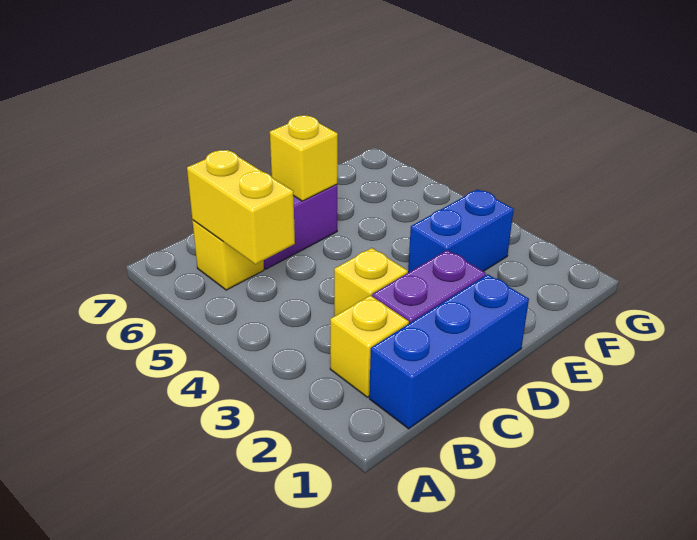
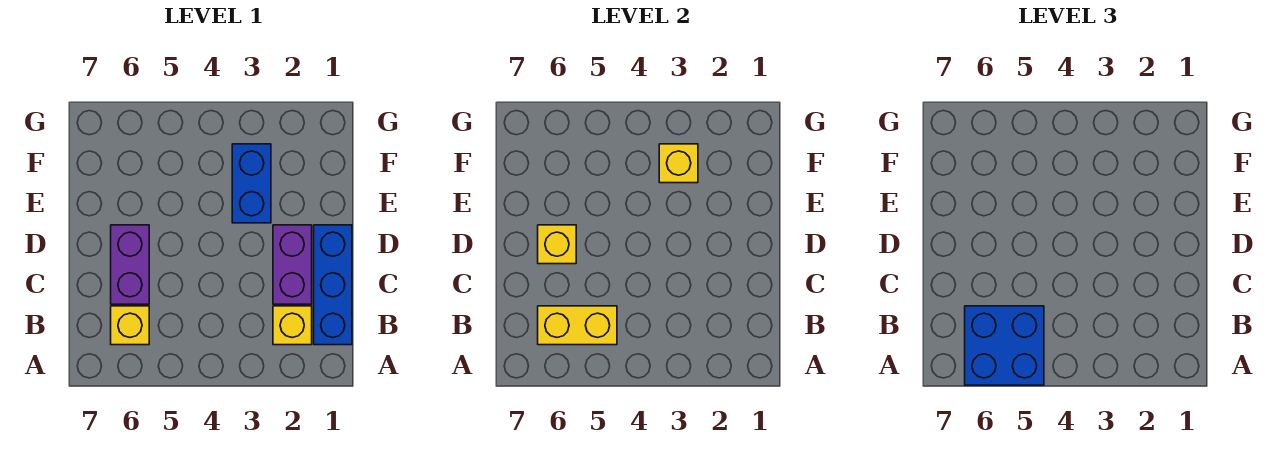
none -> blue brick A5:B6 level 3
yellow brick C3 level 1 -> yellow brick F3 level 2

